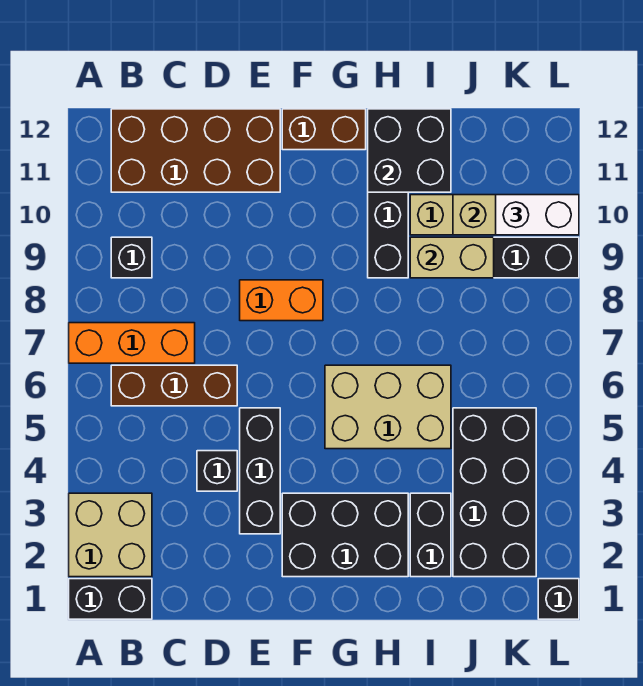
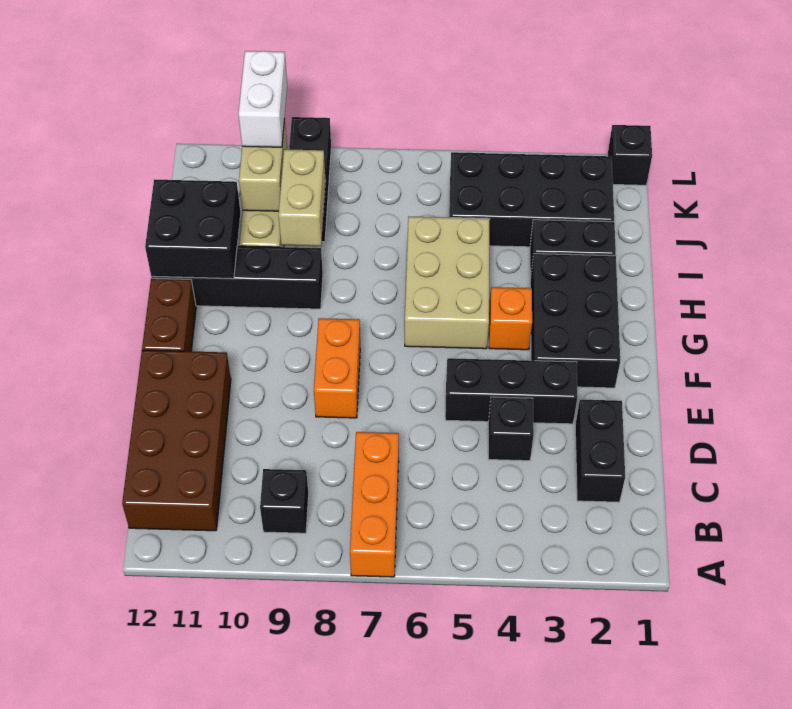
black brick A1:B1 level 1 -> black brick C2:D2 level 1
tan brick A2:B3 level 1 -> none
brown brick B6:D6 level 1 -> none
none -> orange brick G4 level 1

